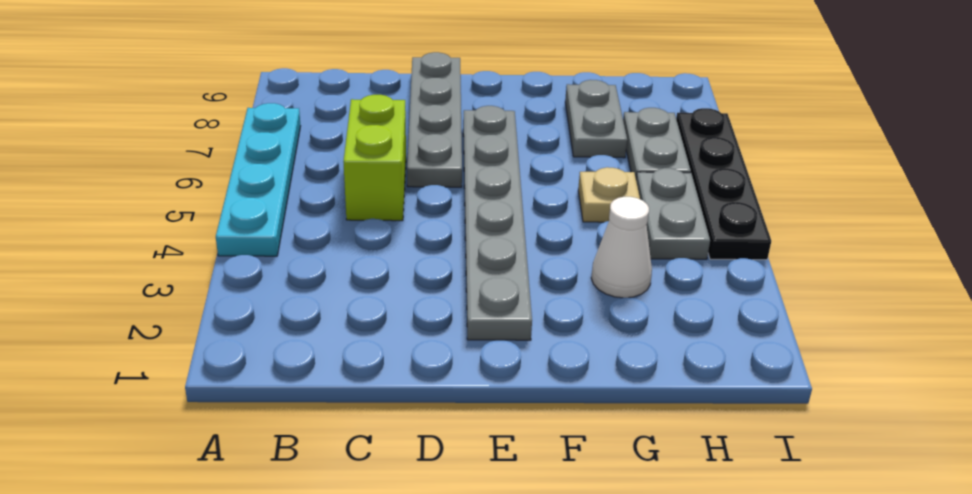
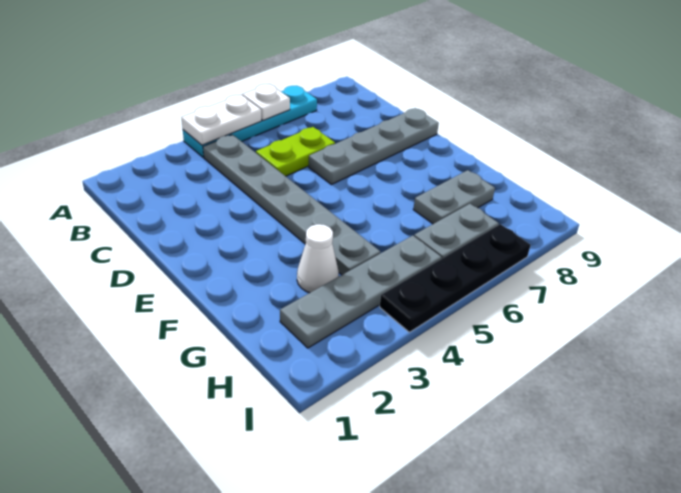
none -> white plate A4:A5 level 2
none -> white plate A6 level 2
lime brick C5:C6 level 1 -> lime plate C5:C6 level 1
grey plate E2:E7 level 1 -> grey plate B4:G4 level 1
tan plate G5 level 1 -> none
grey plate H4:H5 level 1 -> grey plate H2:H5 level 1

